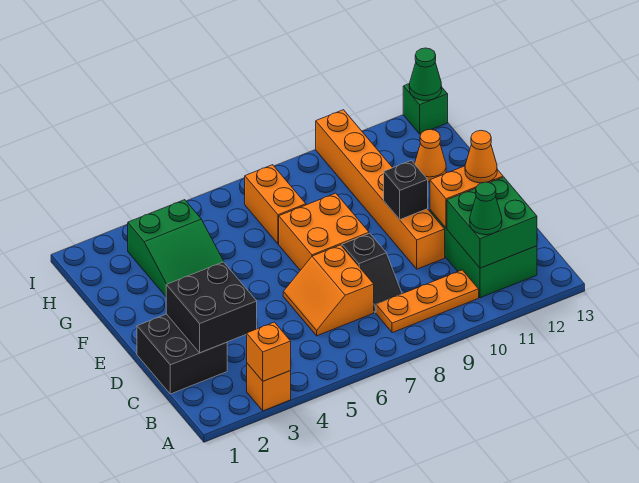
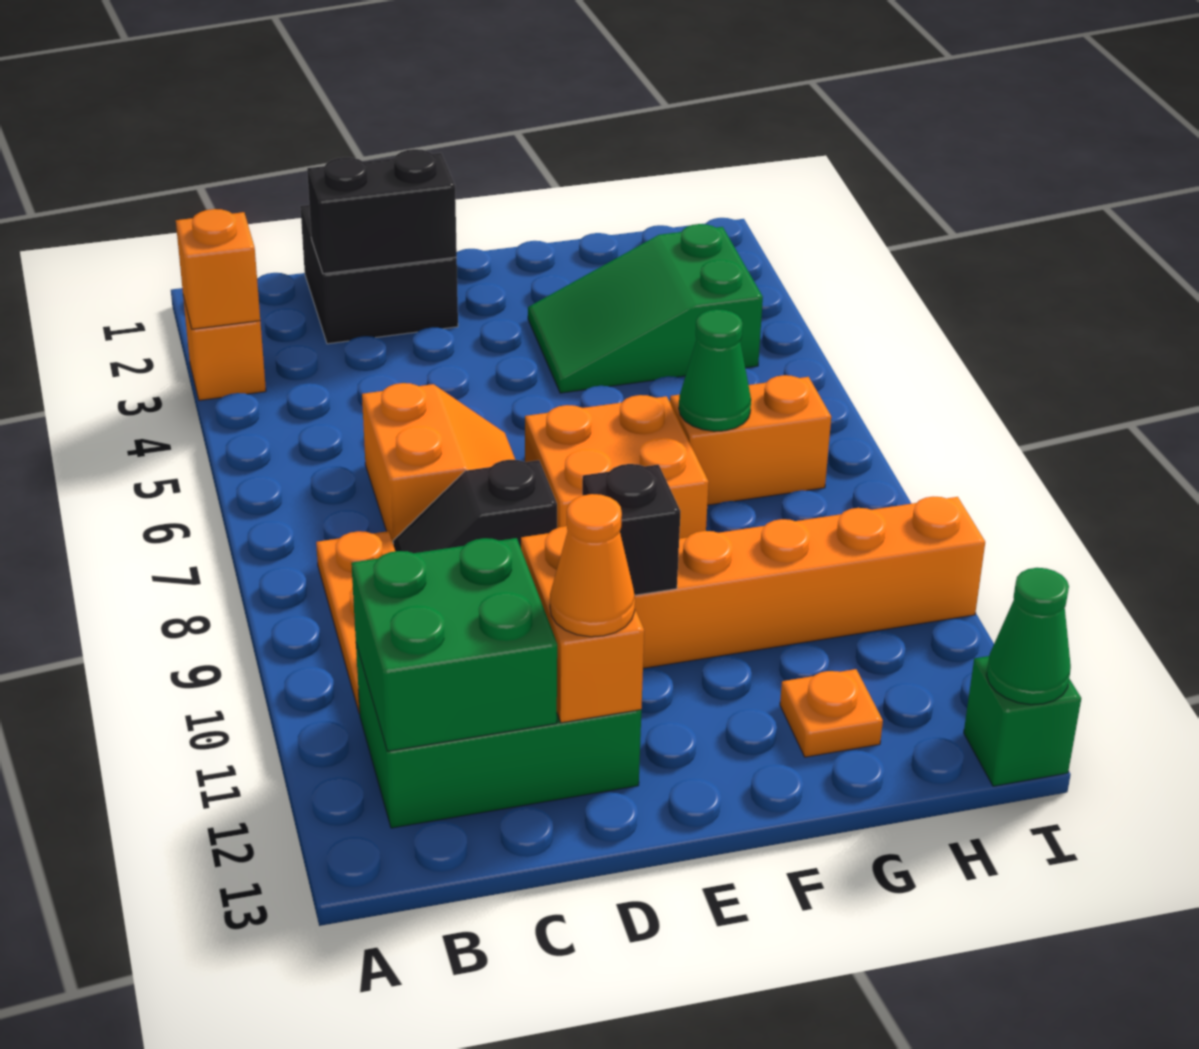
green cone B11 level 3 -> green cone G7 level 2
black brick C2:D3 level 2 -> black brick C2:D2 level 2
orange slope C6:D7 level 1 top 7 -> orange slope C6:D7 level 1 top C
orange cone G12 level 1 -> orange plate G12 level 1

